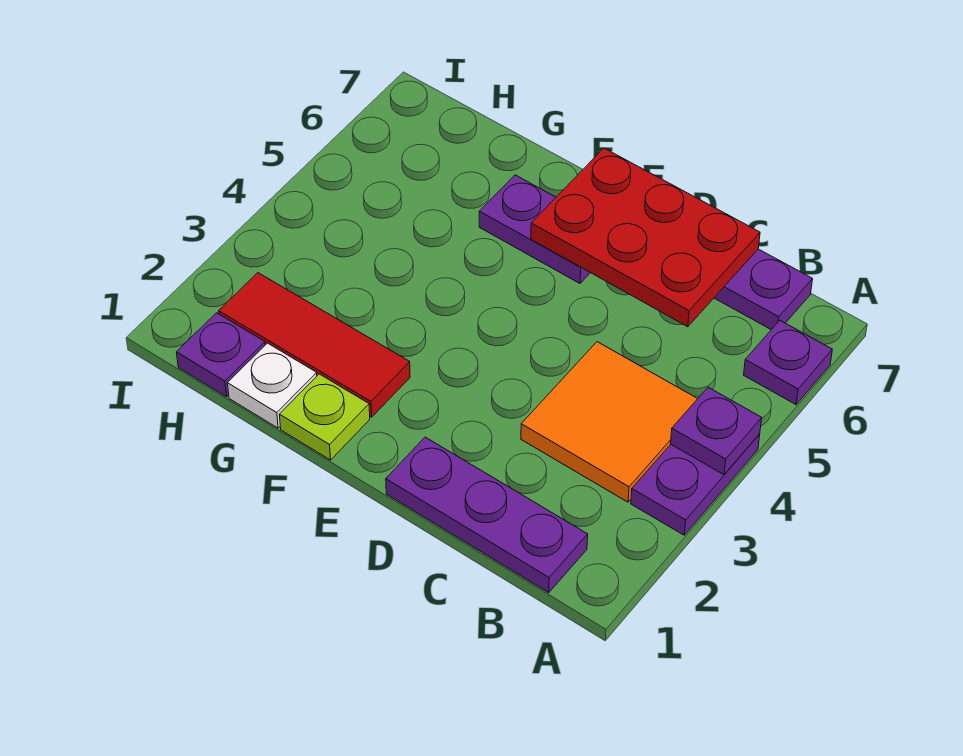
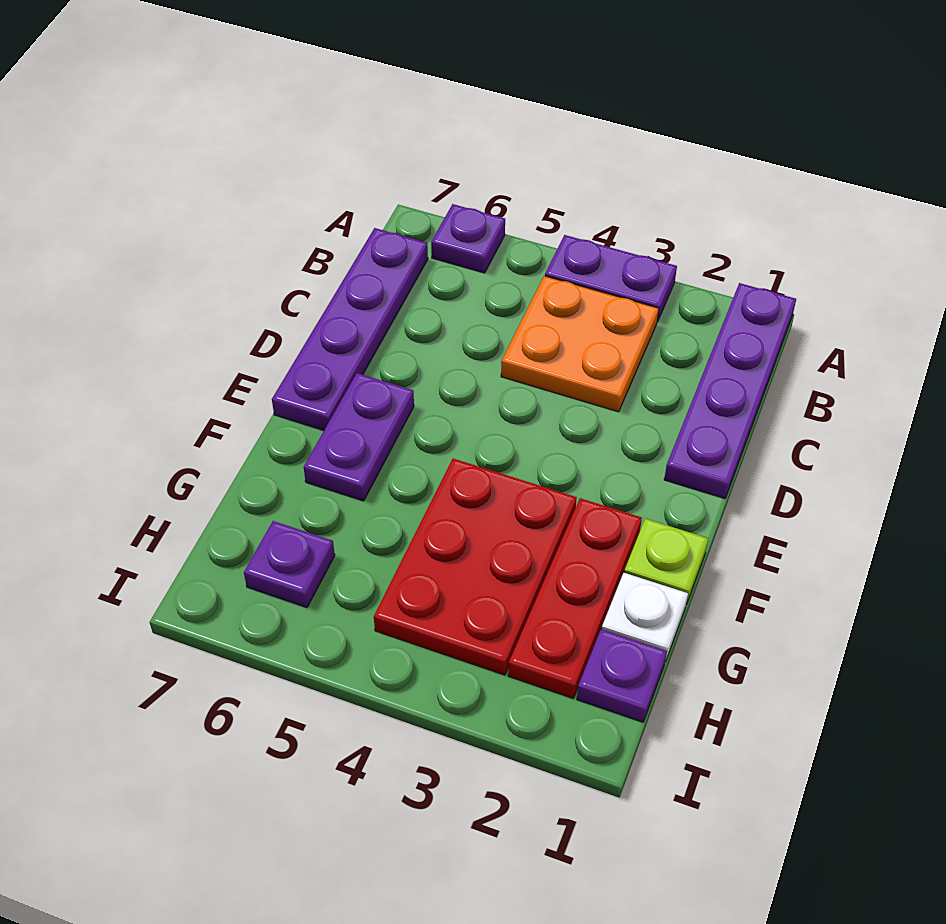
purple plate A4 level 2 -> purple plate H6 level 1
purple plate B1:D1 level 1 -> purple plate A1:D1 level 1
orange tile B3:C4 level 1 -> orange plate B3:C4 level 1
red plate C6:E7 level 2 -> red plate F3:H4 level 1
red tile F2:H2 level 1 -> red plate F2:H2 level 1

